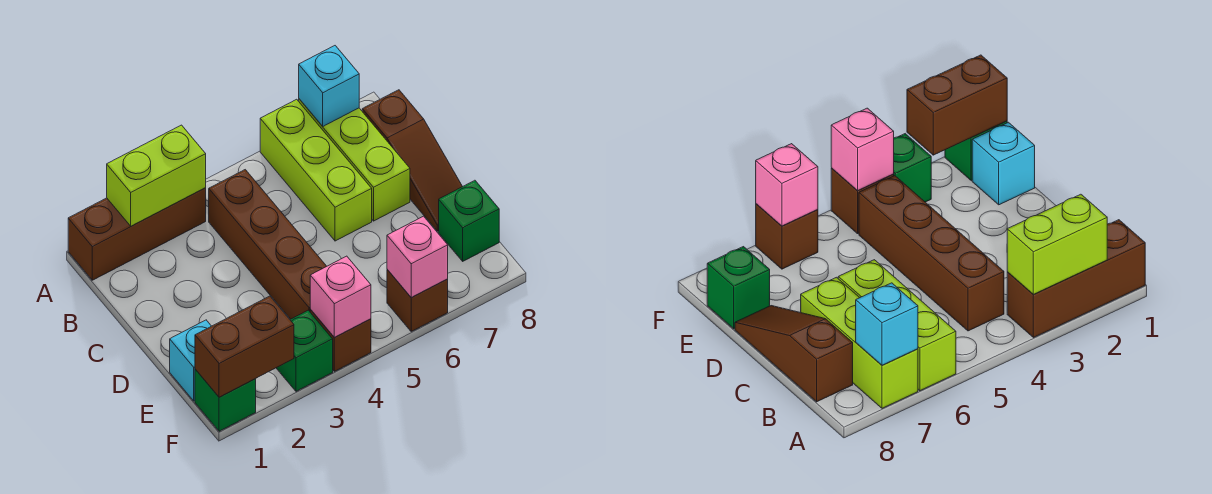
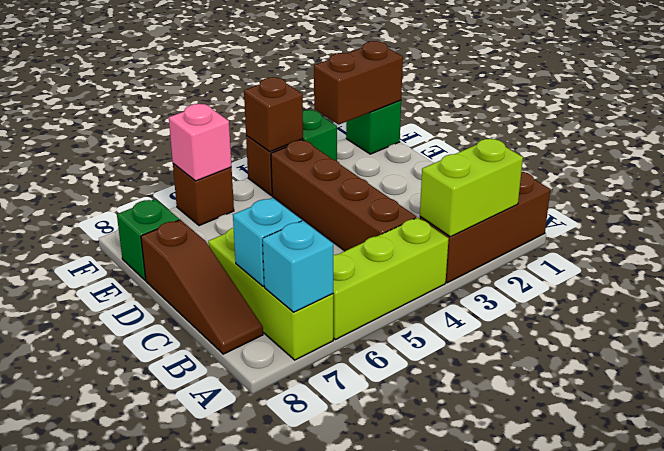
lime brick A6:C6 level 1 -> lime brick A4:A6 level 1
brown slope B8:D8 level 1 top B -> brown slope B8:D8 level 1 top D
cyan brick E1 level 1 -> cyan brick B7 level 2
pink brick F4 level 2 -> brown brick F4 level 2

